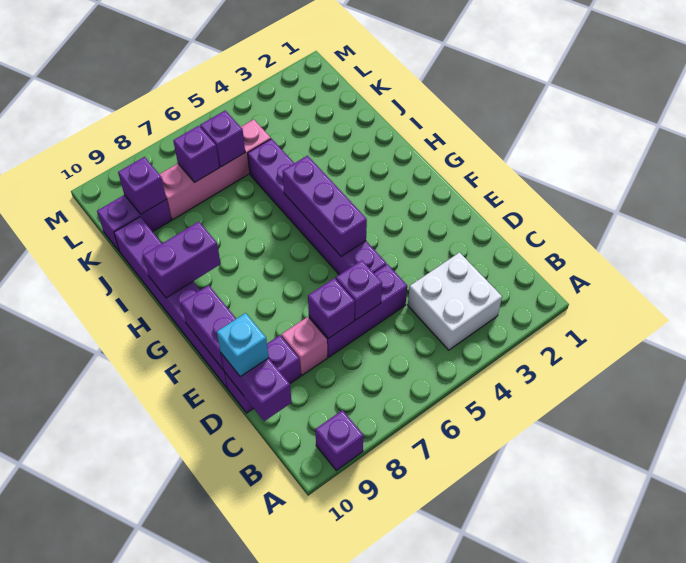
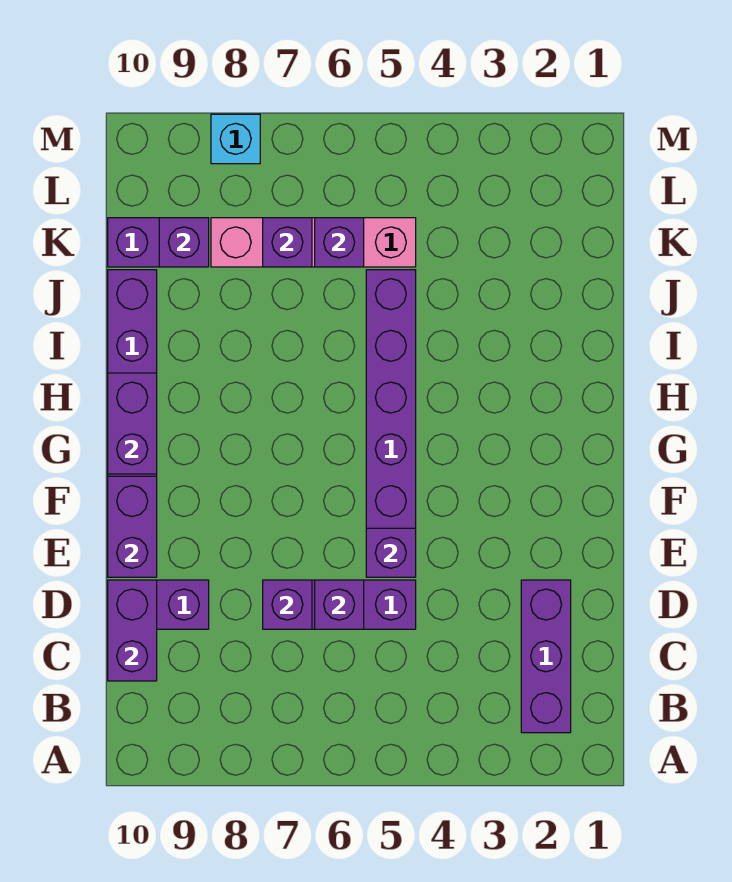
purple brick A9 level 1 -> purple brick E5 level 2
white brick B3:C4 level 1 -> none
pink brick D8 level 1 -> none
cyan brick D10 level 3 -> cyan brick M8 level 1
purple brick F5:H5 level 2 -> purple brick B2:D2 level 1
purple brick H9:H10 level 2 -> purple brick G10:H10 level 2

